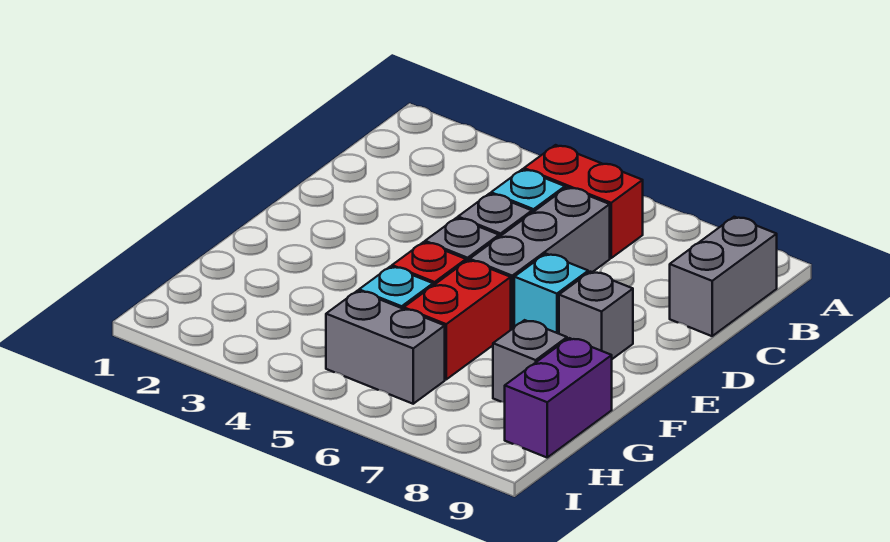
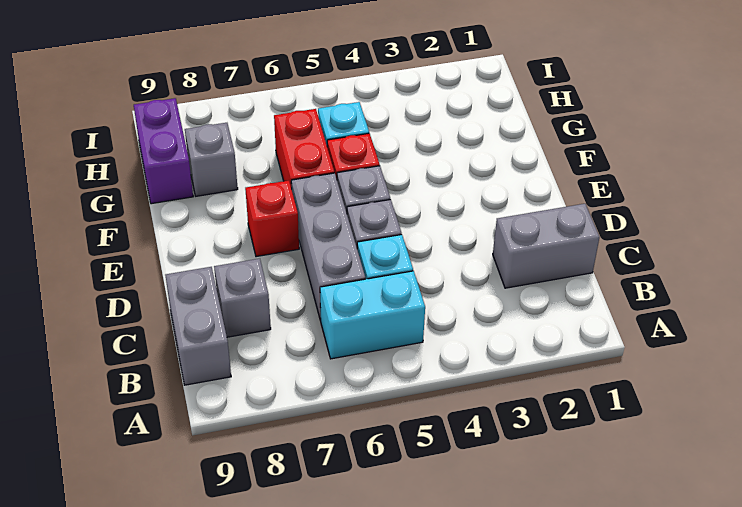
red brick B5:B6 level 1 -> cyan brick B5:B6 level 1
cyan brick E7 level 1 -> red brick E7 level 1
grey brick E8 level 1 -> grey brick C8 level 1
grey brick H5:H6 level 1 -> grey brick C1:C2 level 1

